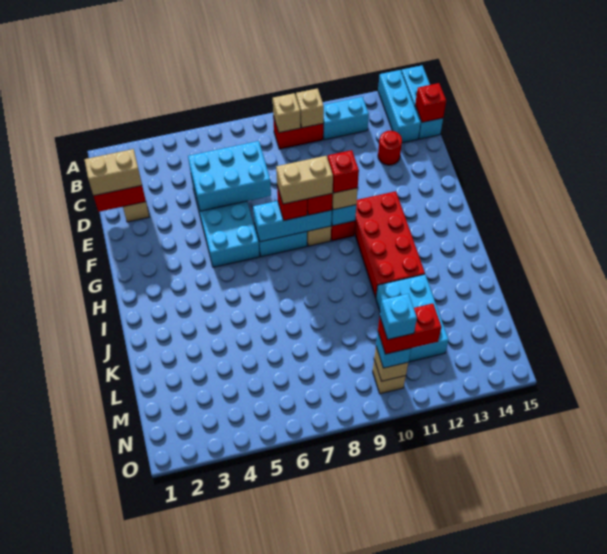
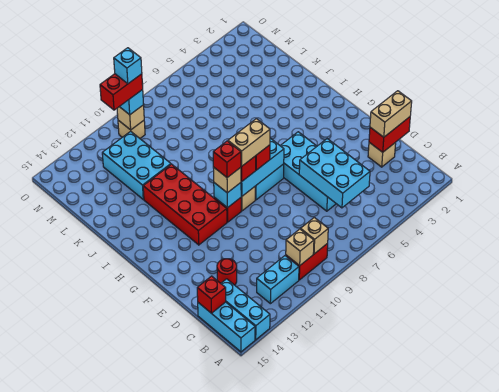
cyan brick D5:E7 level 2 -> cyan brick C5:E6 level 2

